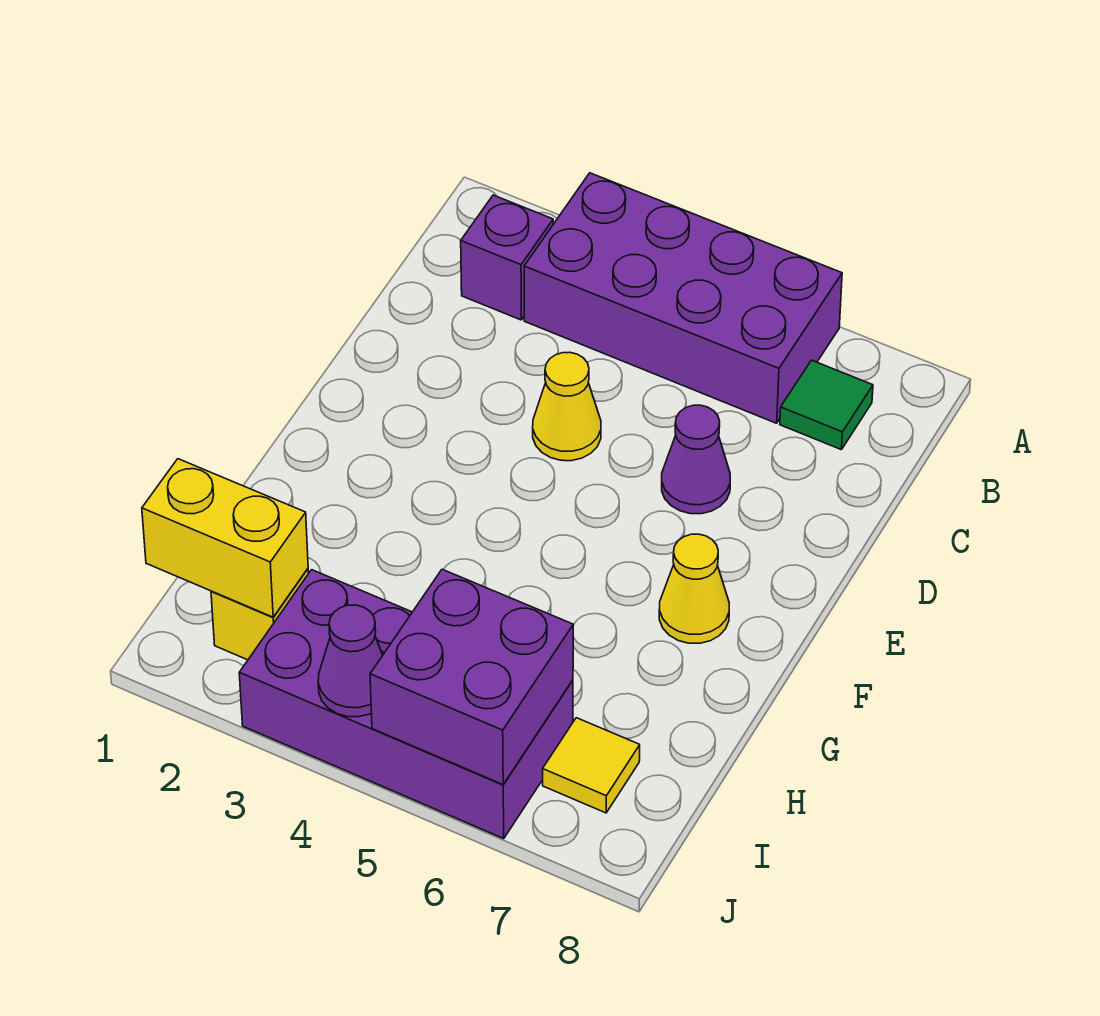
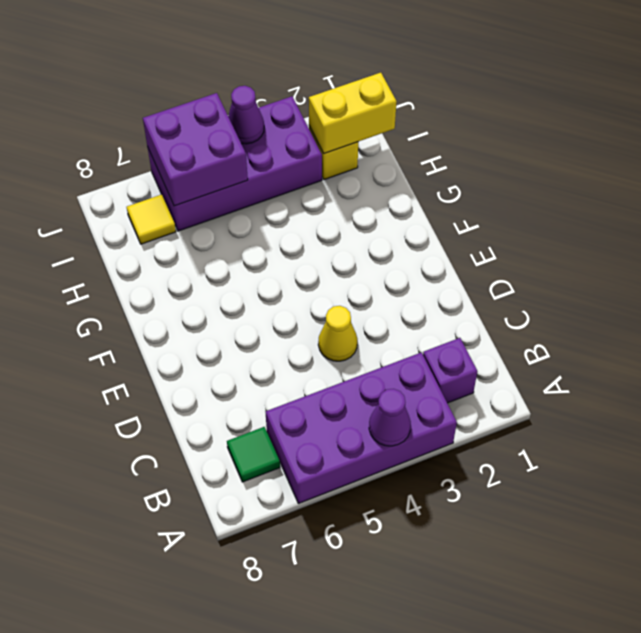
purple cone D6 level 1 -> purple cone A4 level 2
yellow cone F7 level 1 -> none

